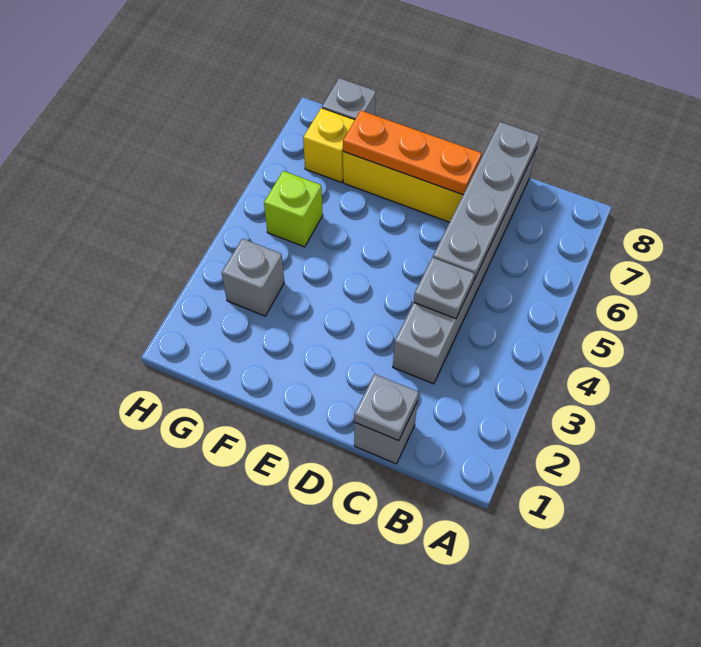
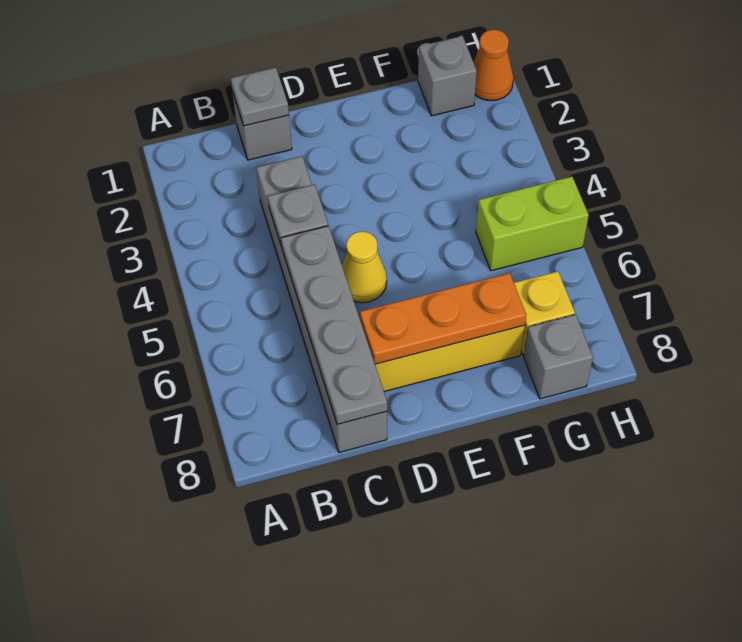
none -> yellow cone D5 level 1
grey brick G3 level 1 -> grey brick G1 level 1
lime brick G5 level 1 -> lime brick G5:H5 level 1
none -> orange cone H1 level 1

